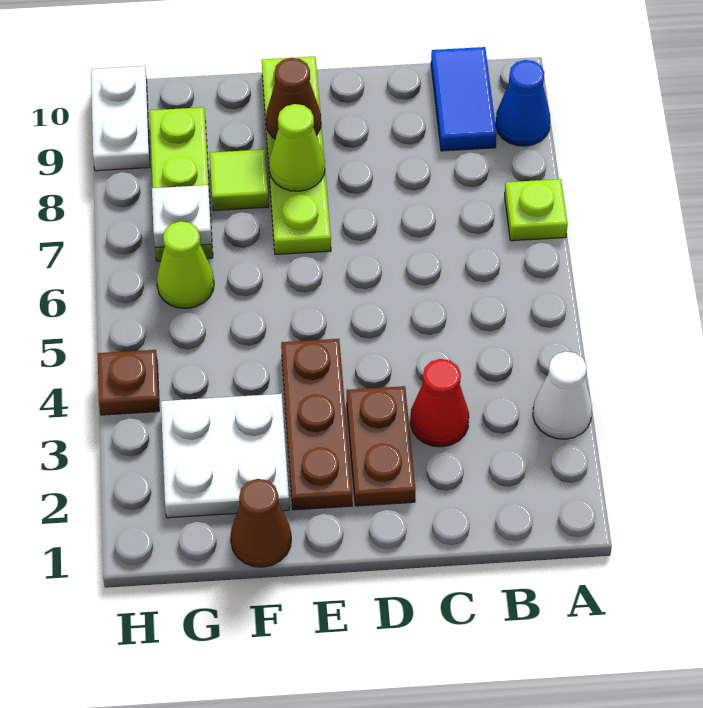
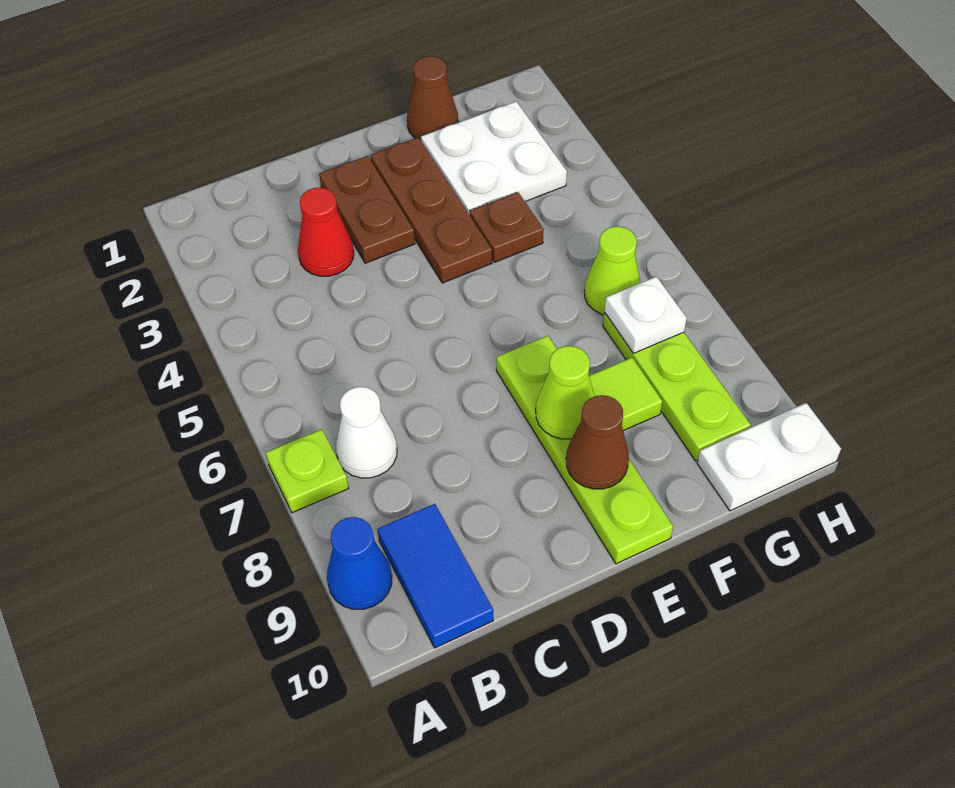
white cone A3 level 1 -> white cone B7 level 1
brown plate H4 level 1 -> brown plate F4 level 1
white plate H9:H10 level 1 -> white plate G10:H10 level 1

